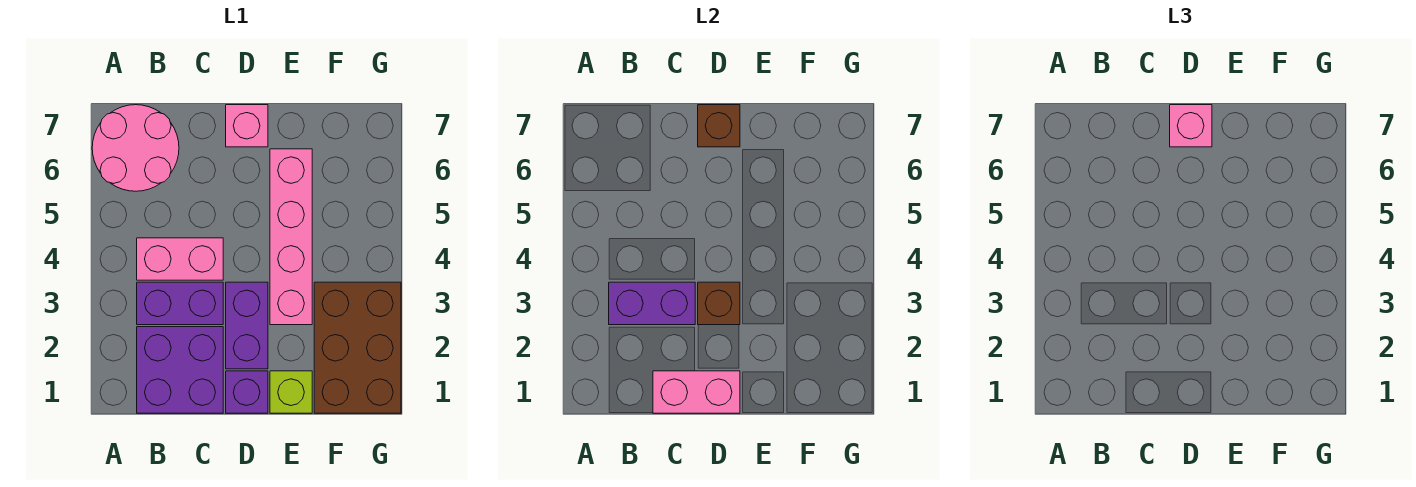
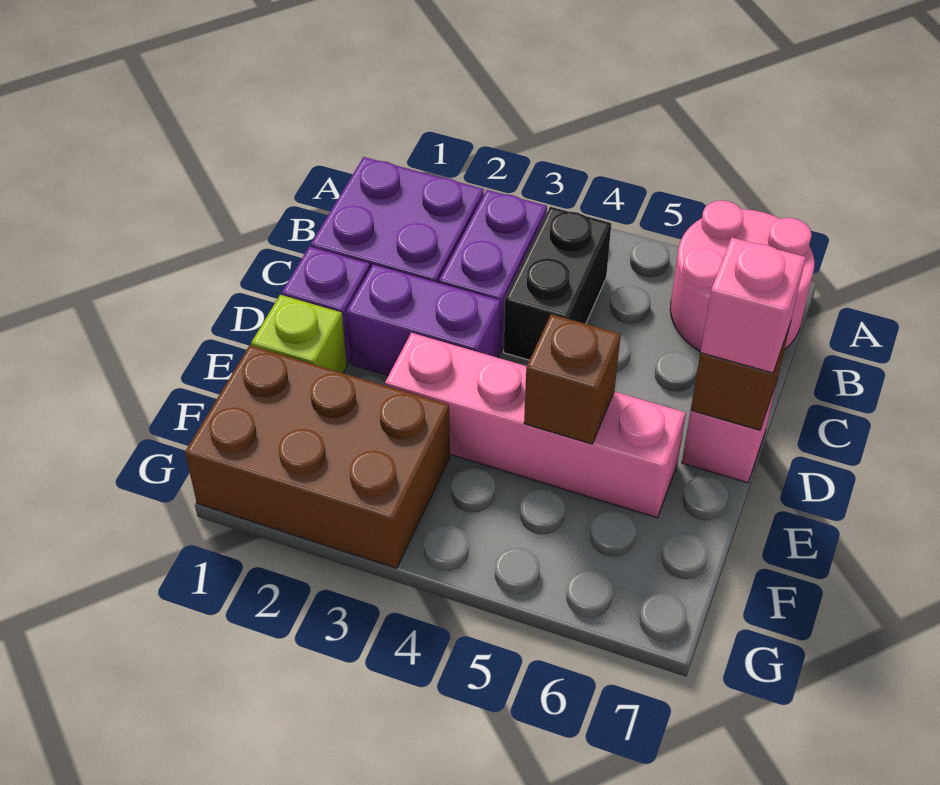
purple brick B3:C3 level 2 -> none
pink brick B4:C4 level 1 -> black brick B4:C4 level 1
pink brick C1:D1 level 2 -> none
brown brick D3 level 2 -> brown brick E5 level 2

